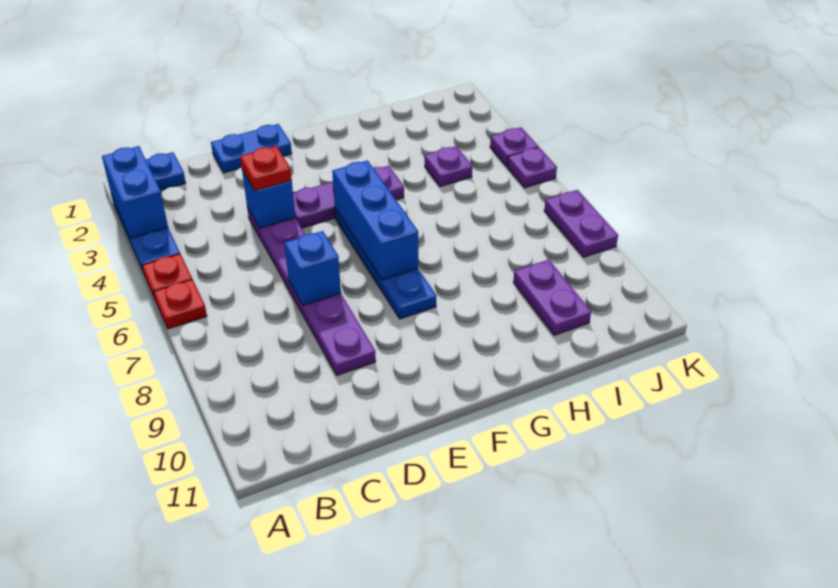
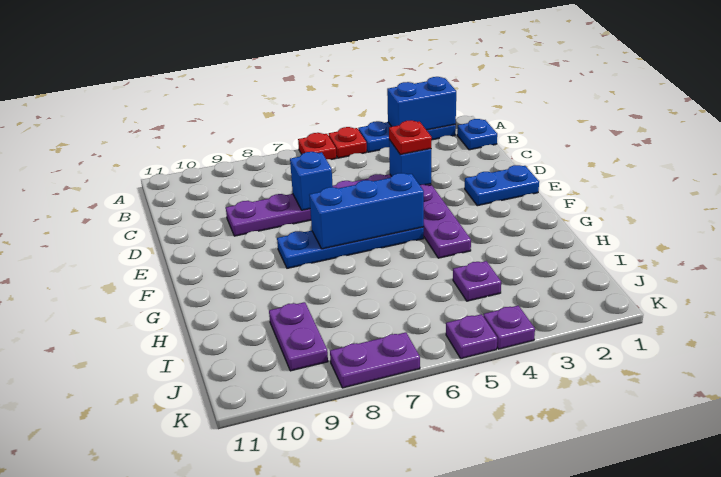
blue plate D1:E1 level 1 -> blue plate E1:E2 level 1
purple plate I9:I10 level 1 -> purple plate I9:J9 level 1

